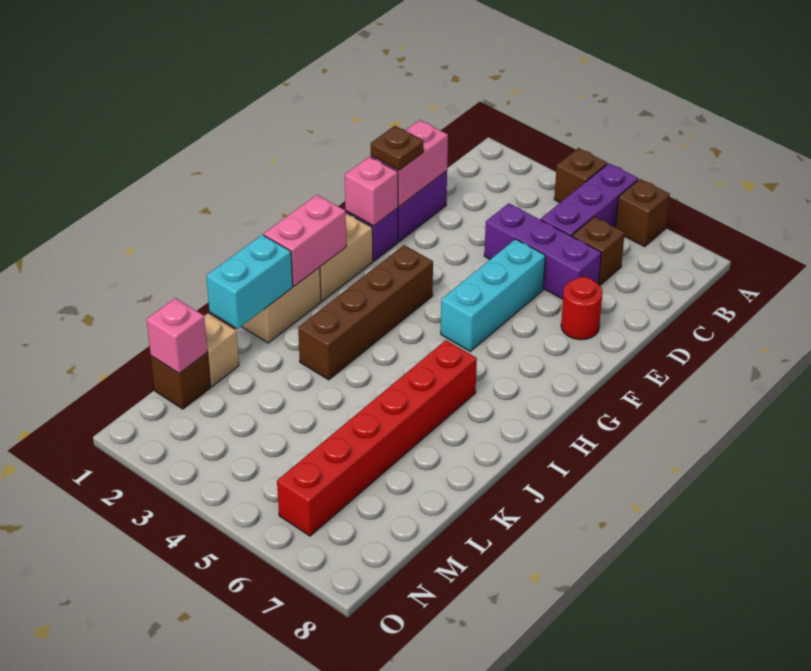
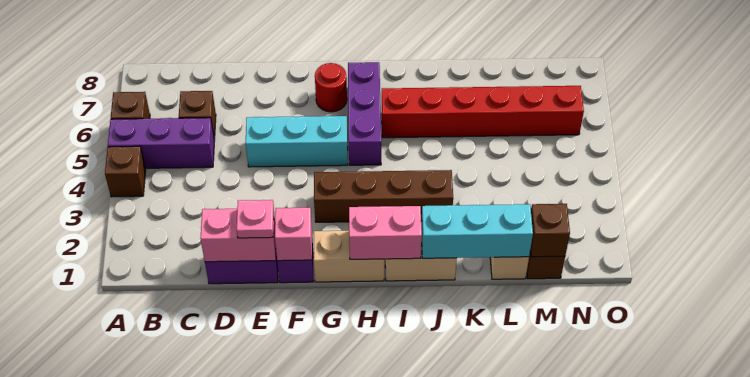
purple brick D4:D6 level 1 -> purple brick H5:H7 level 1
brown plate E1 level 3 -> pink plate E1 level 3
red round brick E7 level 1 -> red round brick G7 level 1
cyan brick J1:K1 level 2 -> cyan brick J1:L1 level 2
pink brick M1 level 2 -> brown brick M1 level 2

